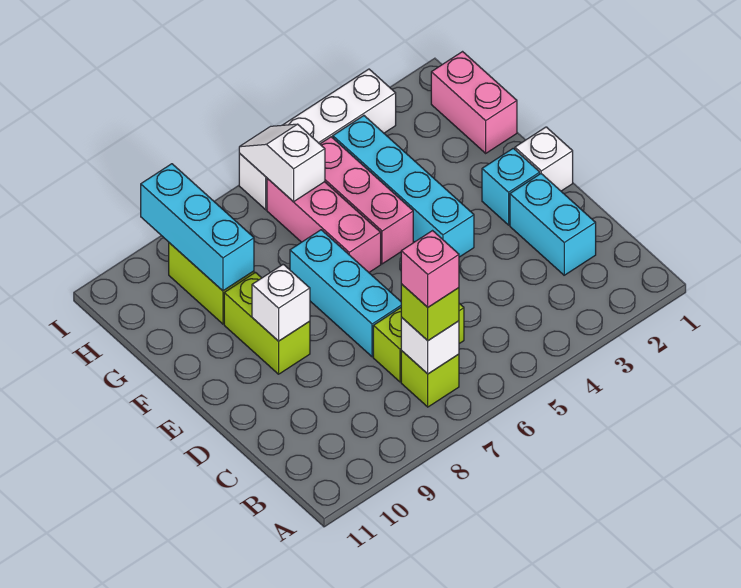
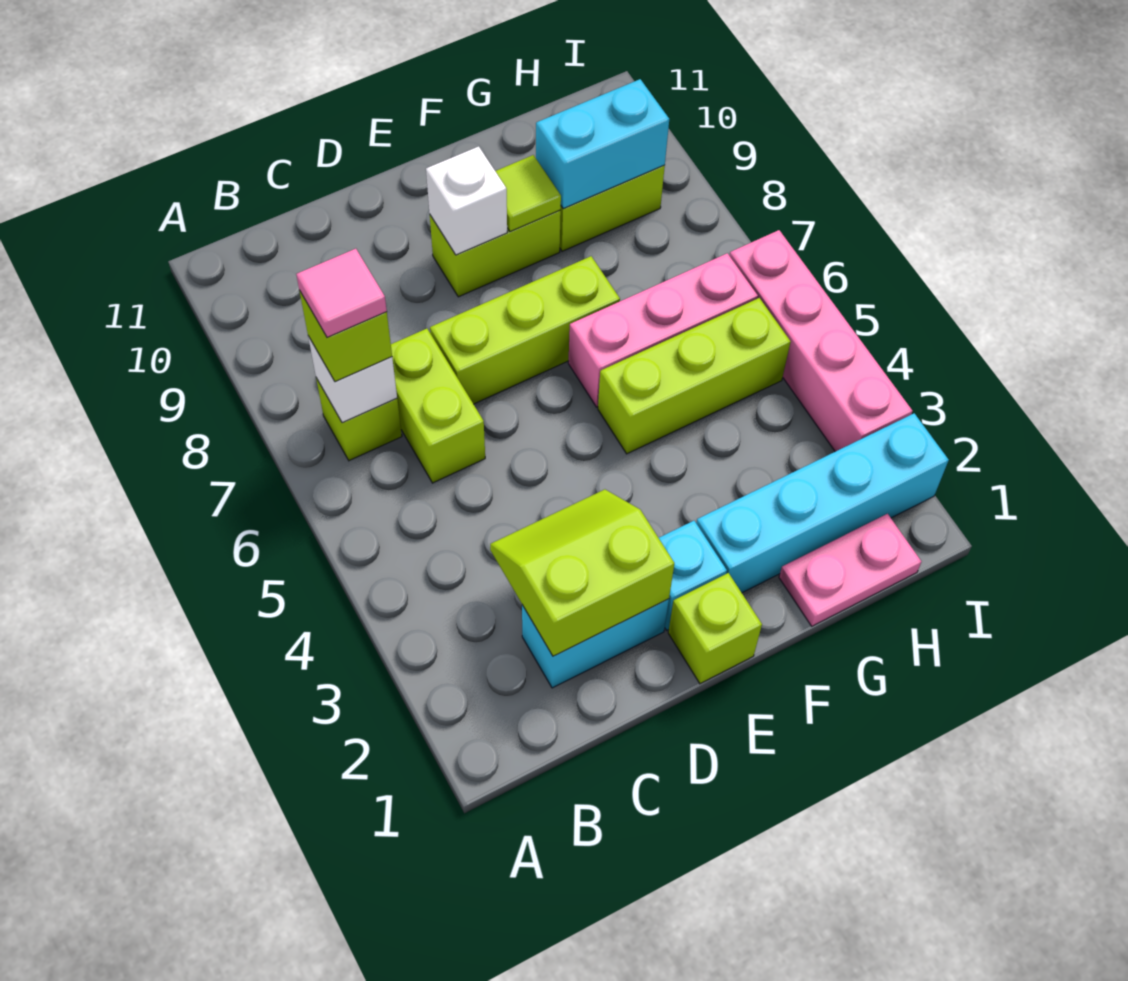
pink brick B7 level 4 -> pink tile B7 level 4
none -> lime slope C2:D3 level 2 top 2
cyan brick D7:F7 level 1 -> lime brick D7:F7 level 1
white brick E1 level 1 -> lime brick E1 level 1
cyan brick E4:H4 level 1 -> cyan brick F2:I2 level 1
pink brick F5:H5 level 1 -> lime brick F5:H5 level 1
none -> lime tile F9 level 2
pink brick G1:H1 level 1 -> pink plate G1:H1 level 1
cyan brick G9:I9 level 2 -> cyan brick G9:H9 level 2
white slope H6:I6 level 2 top H -> none
white brick I3:I6 level 1 -> pink brick I3:I6 level 1

